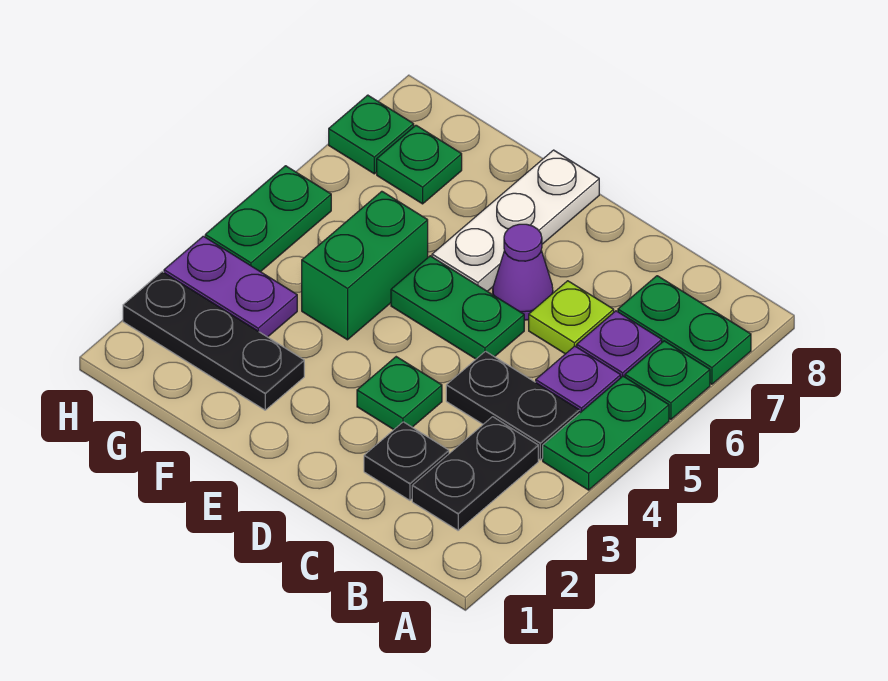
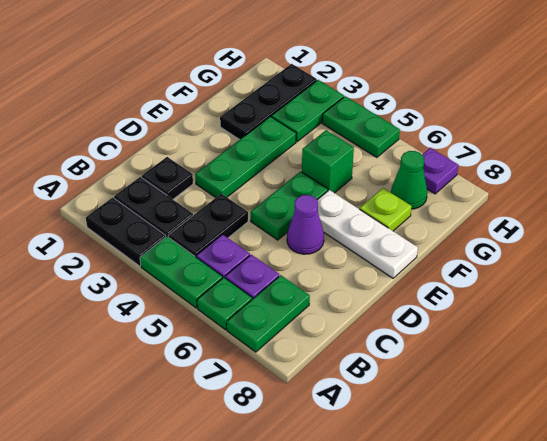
none -> black plate A2:A3 level 1
lime plate C6 level 1 -> lime plate F7 level 1
green plate D3 level 1 -> green plate D3:F3 level 1
green brick F4:F5 level 1 -> green brick F5 level 1
purple plate G3:H3 level 1 -> green plate G3:H3 level 1
green plate G7 level 1 -> green cone G7 level 1
green plate H7 level 1 -> purple plate H7 level 1

